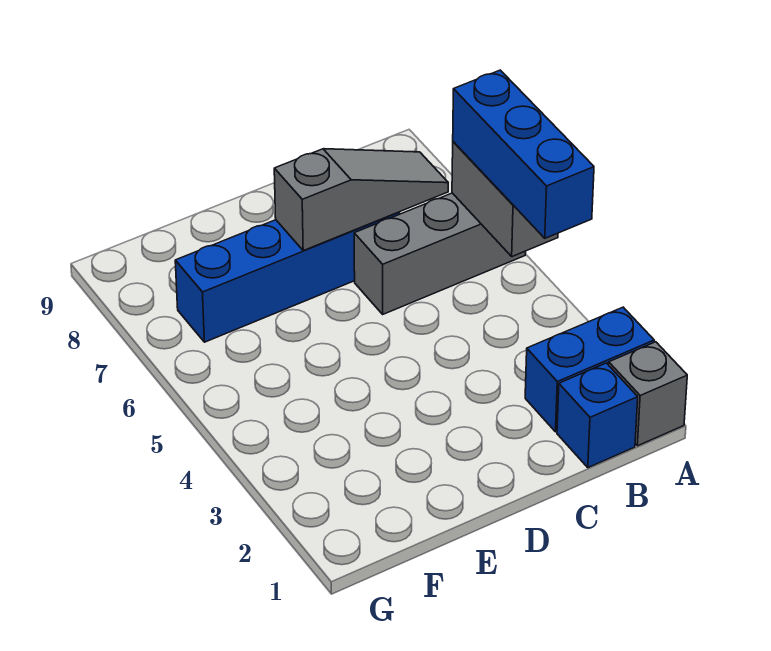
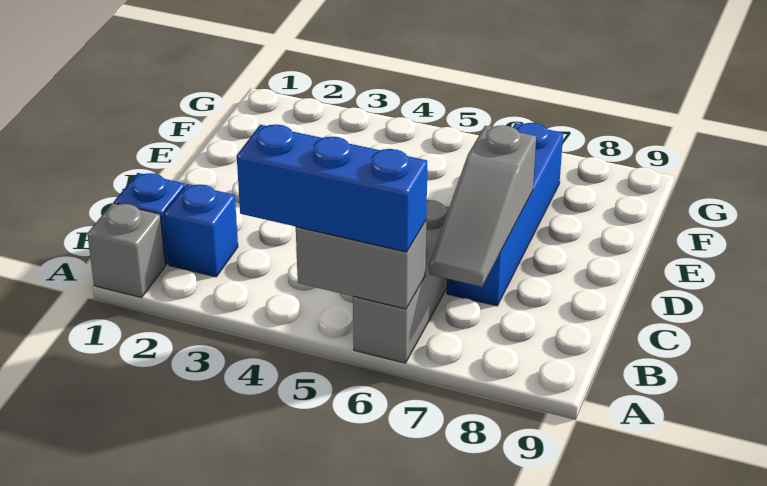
blue brick A2:B2 level 1 -> blue brick B2 level 1

